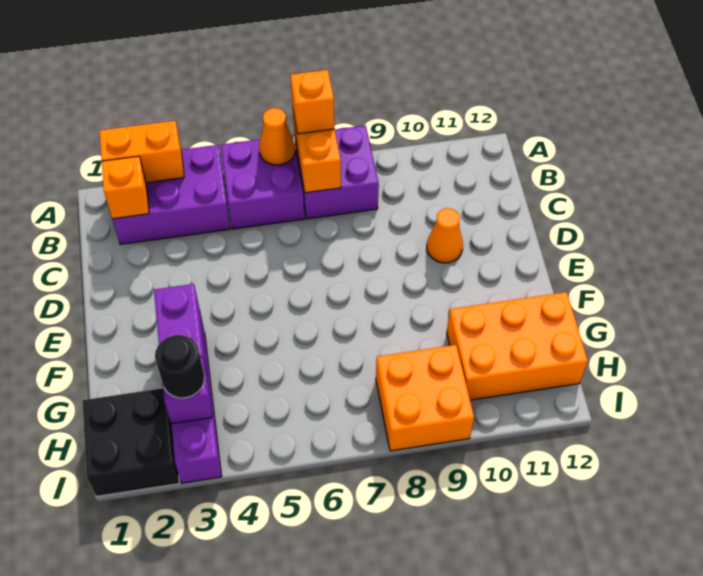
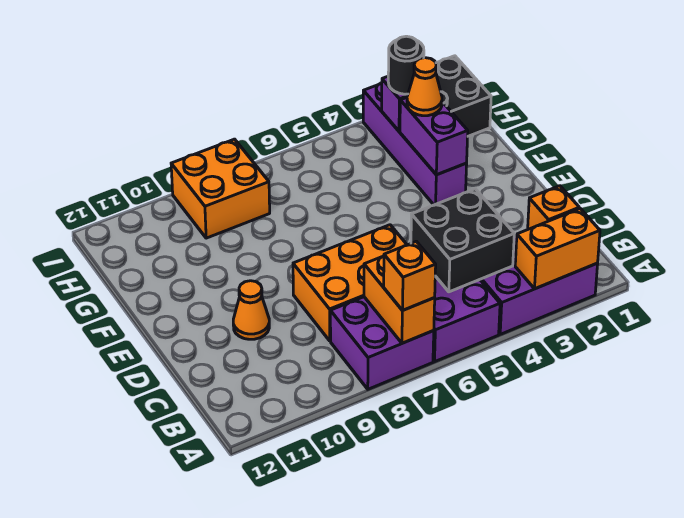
orange cone A6 level 2 -> orange cone G3 level 3
none -> black brick B4:C5 level 2
orange brick G10:H12 level 1 -> orange brick C6:D8 level 1

